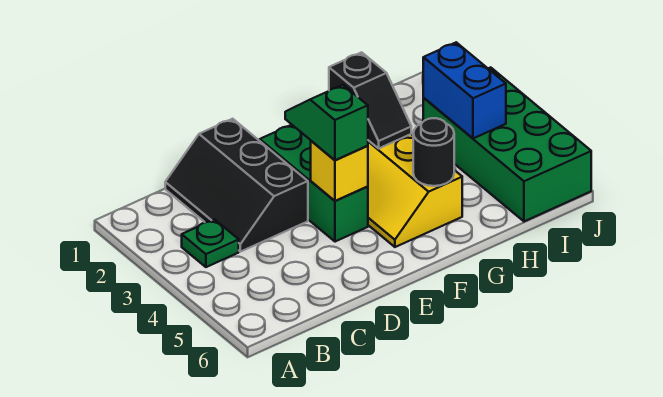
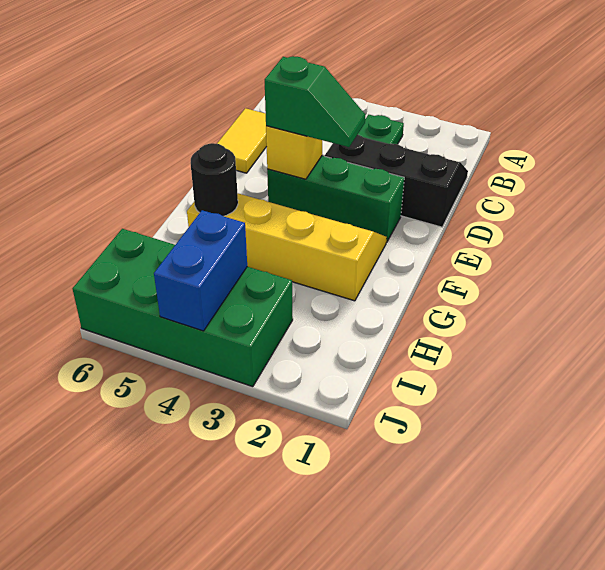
none -> yellow tile C6:D6 level 1
black slope G2:G3 level 2 top 2 -> none
blue brick I3:I4 level 2 -> blue brick I4:J4 level 2

